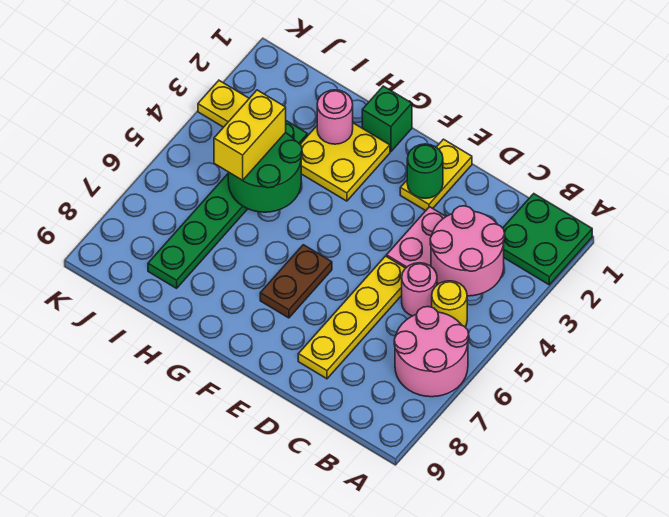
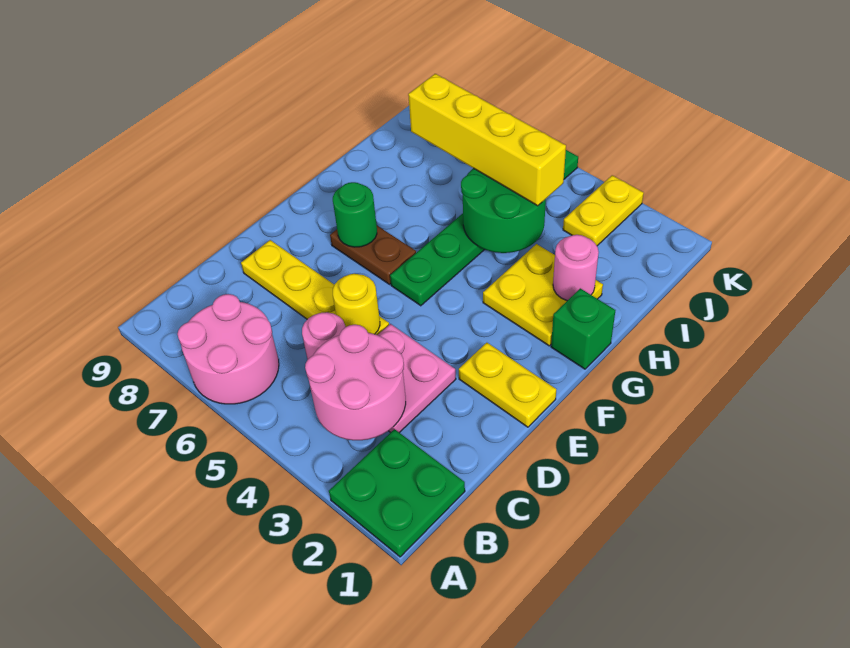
yellow round brick B5 level 1 -> yellow round brick D5 level 2
green round brick E2 level 2 -> green round brick F7 level 2
green plate I3:I8 level 1 -> green plate F5:K5 level 1
yellow brick I4:I5 level 3 -> yellow brick I4:I7 level 3

